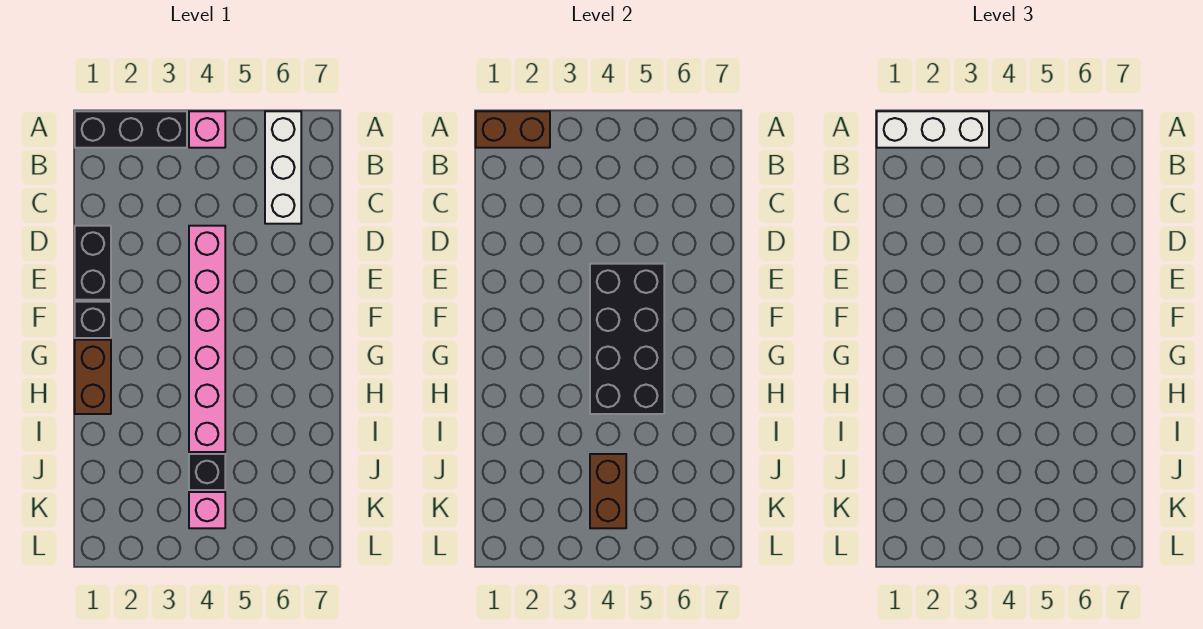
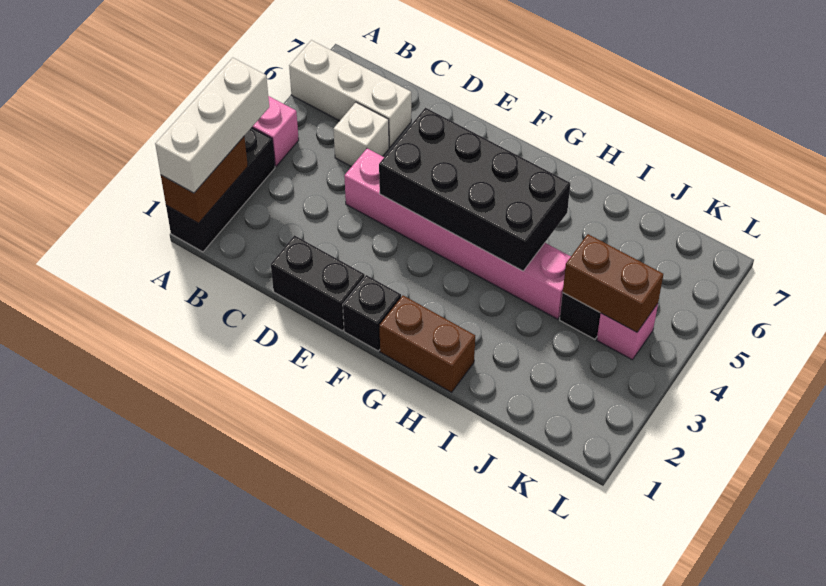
none -> white brick C5 level 1

